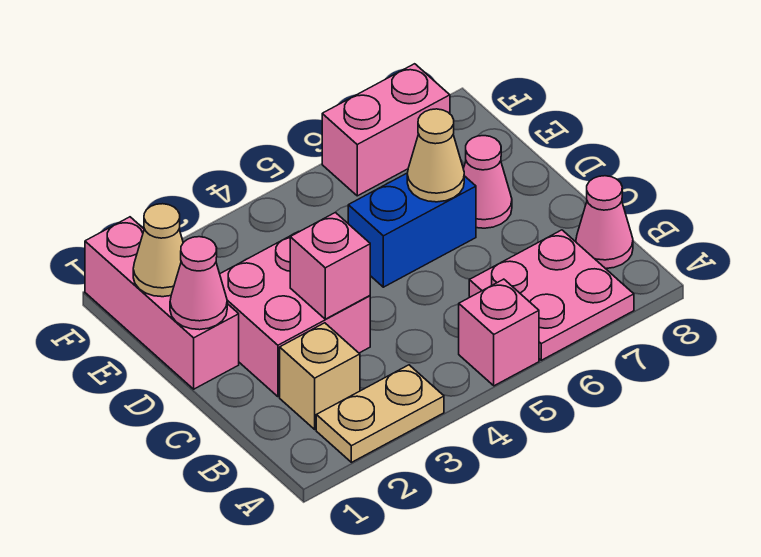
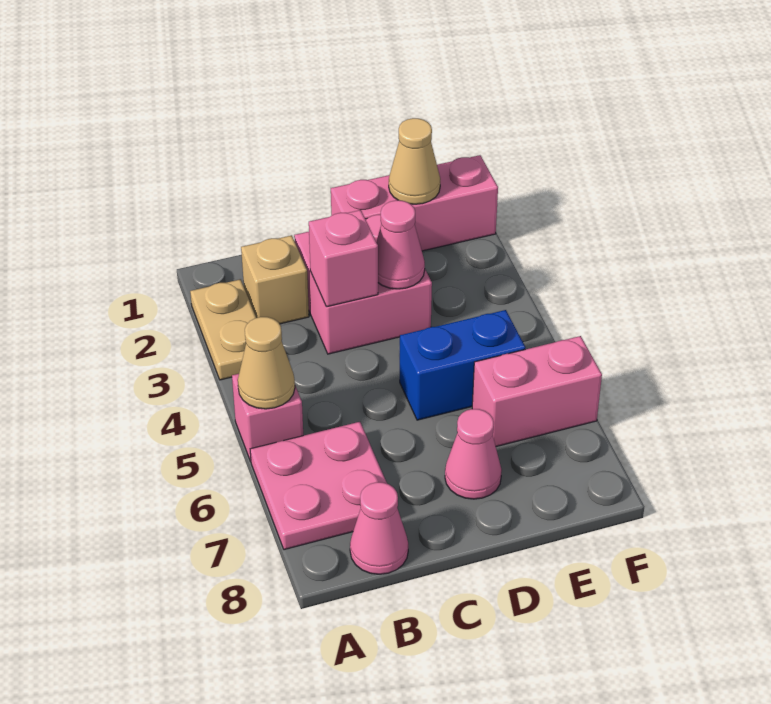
pink cone D1 level 2 -> pink cone D3 level 2
blue brick D5:D6 level 1 -> blue brick D5:E5 level 1
tan cone D6 level 2 -> tan cone A5 level 2
pink brick F6:F7 level 1 -> pink brick E6:F6 level 1

